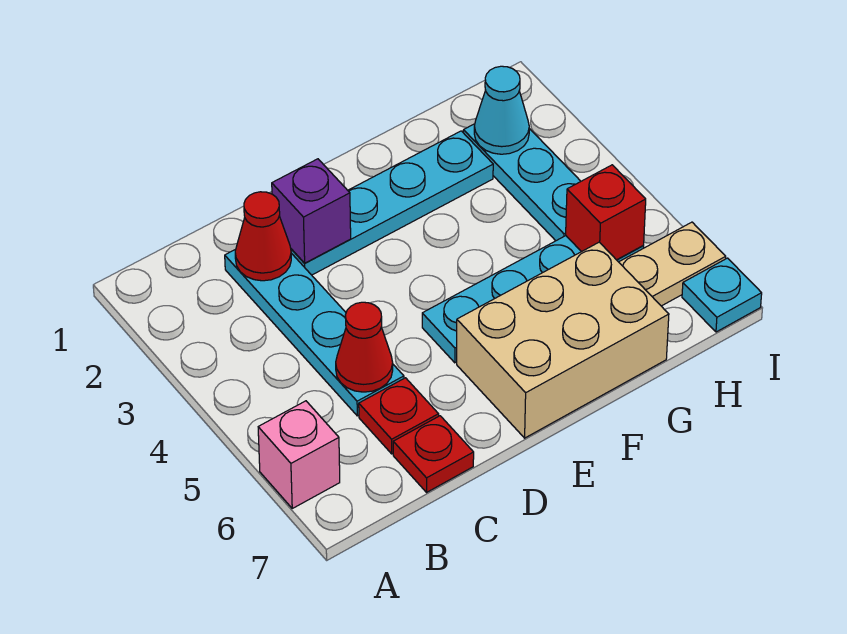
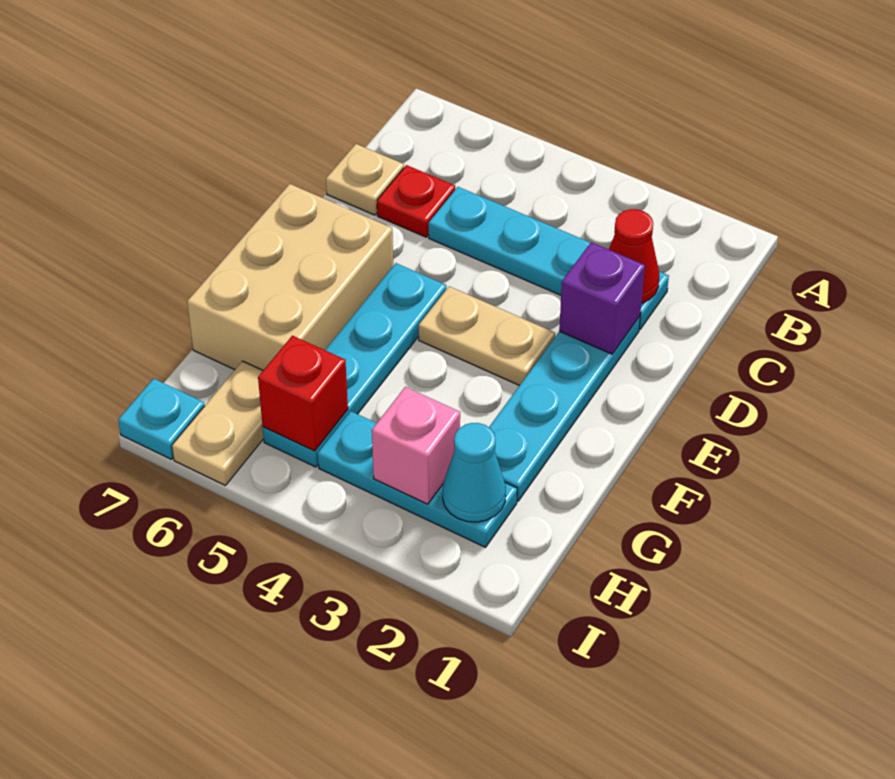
pink brick A6 level 1 -> pink brick H3 level 2
red cone C5 level 2 -> none
red plate C7 level 1 -> tan plate C7 level 1
none -> tan plate E3:E4 level 1

